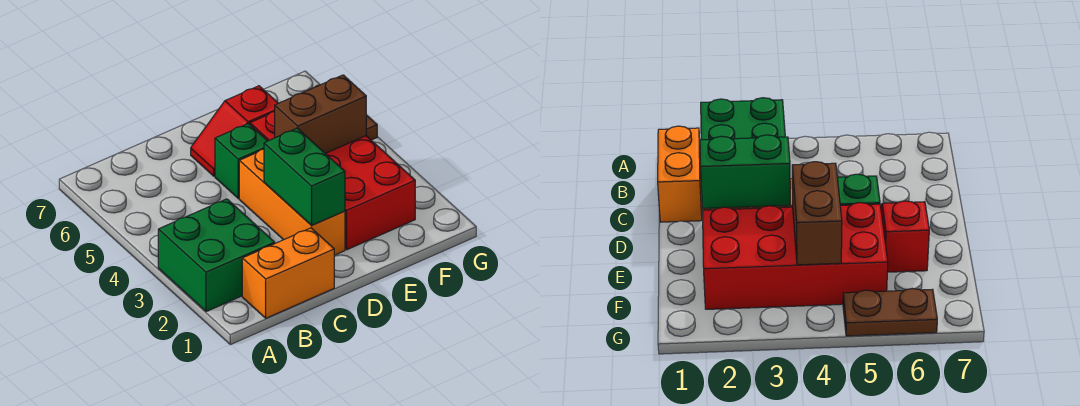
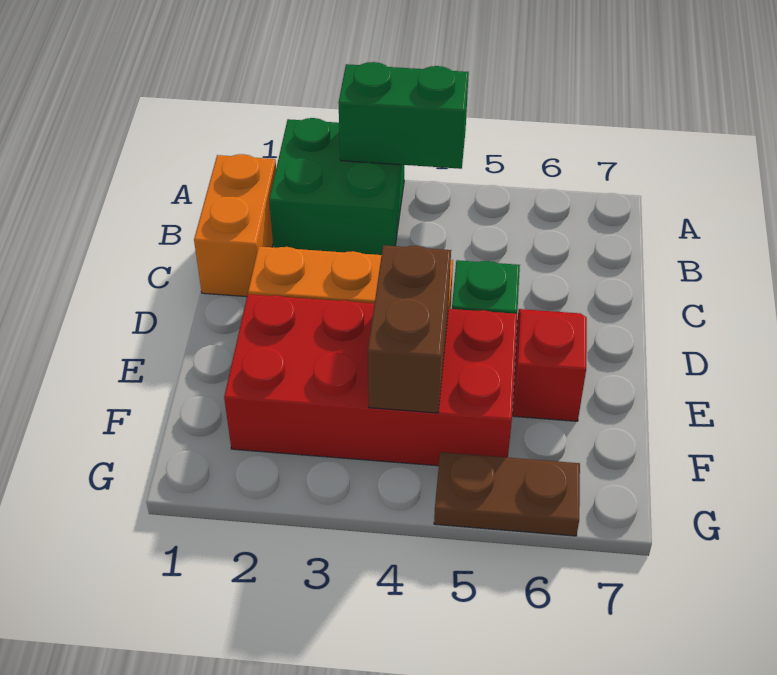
green brick D2:D3 level 2 -> green brick A3:A4 level 2

